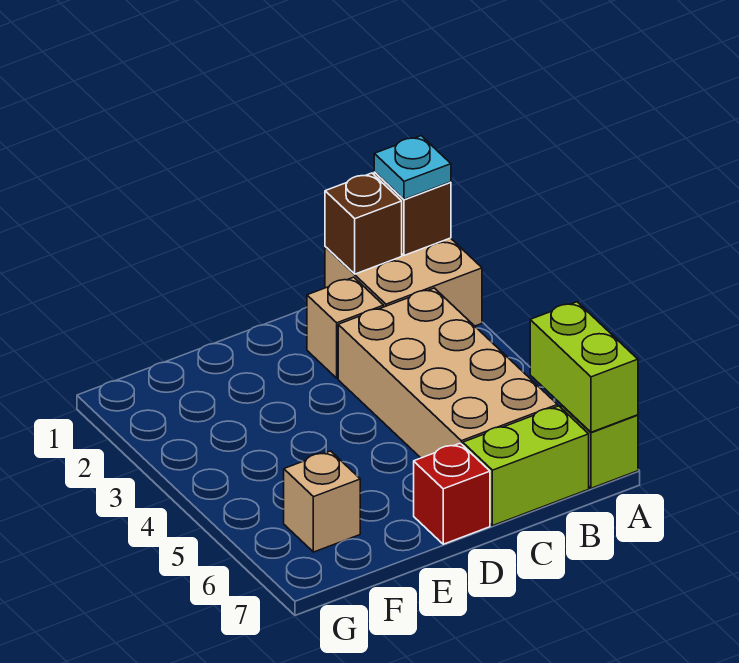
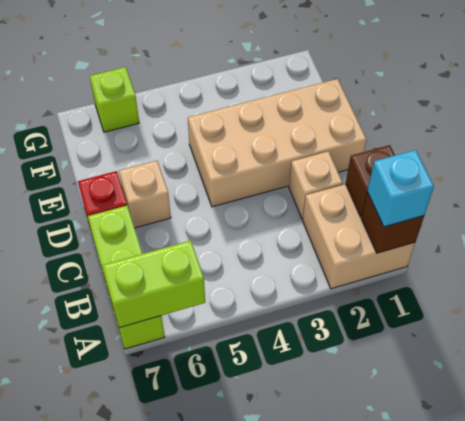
cyan plate A1 level 3 -> cyan brick A1 level 3
tan brick B3:C6 level 1 -> tan brick D1:E4 level 1
tan brick F6 level 1 -> tan brick D6 level 1
none -> lime brick G6 level 1

